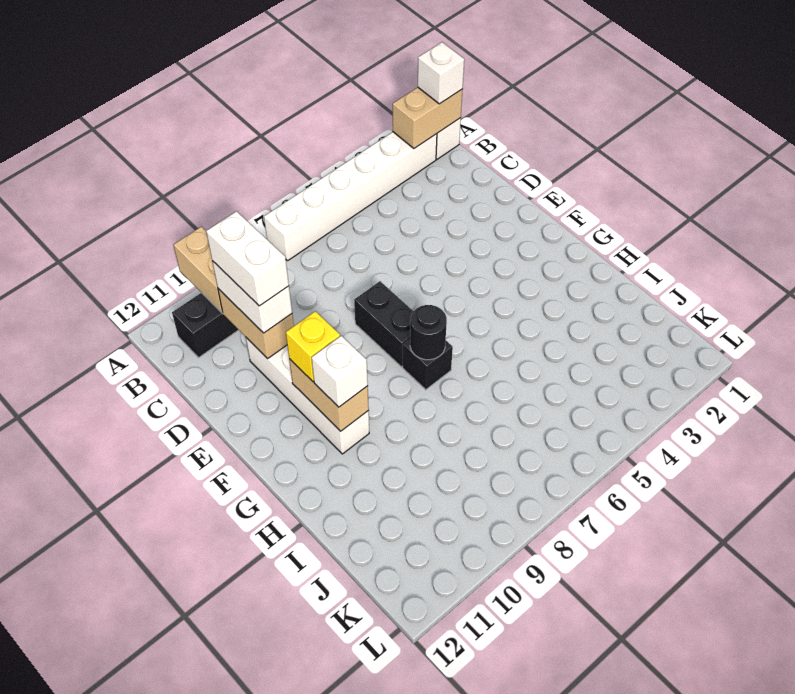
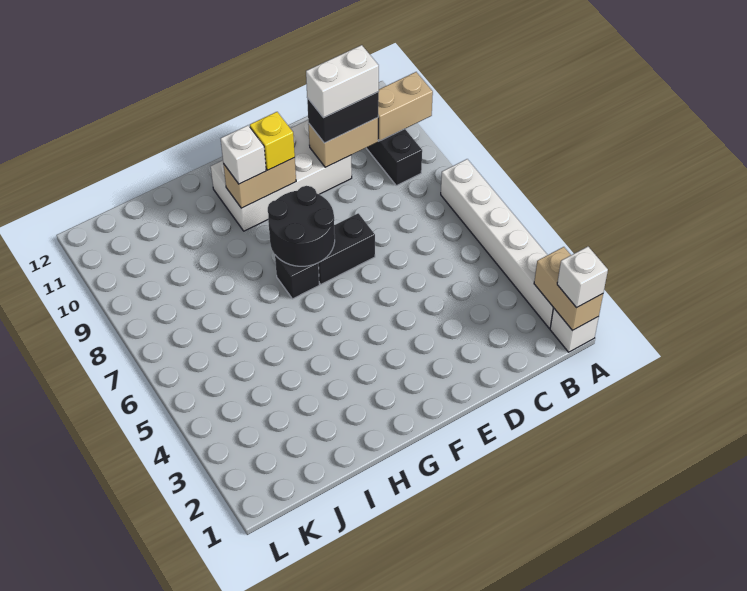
white brick C10:D10 level 3 -> black brick C10:D10 level 3
white brick D10:G10 level 1 -> white brick D10:G11 level 1
black round brick G7 level 2 -> black round brick F7:G8 level 2

